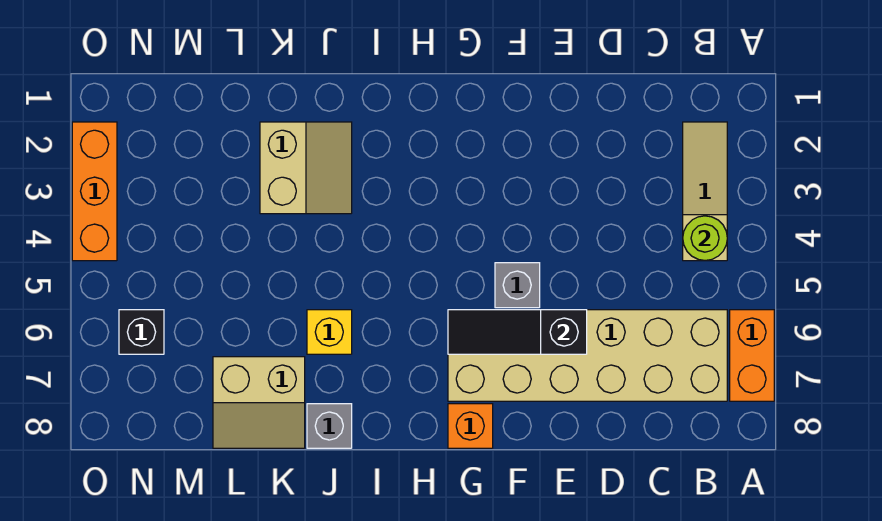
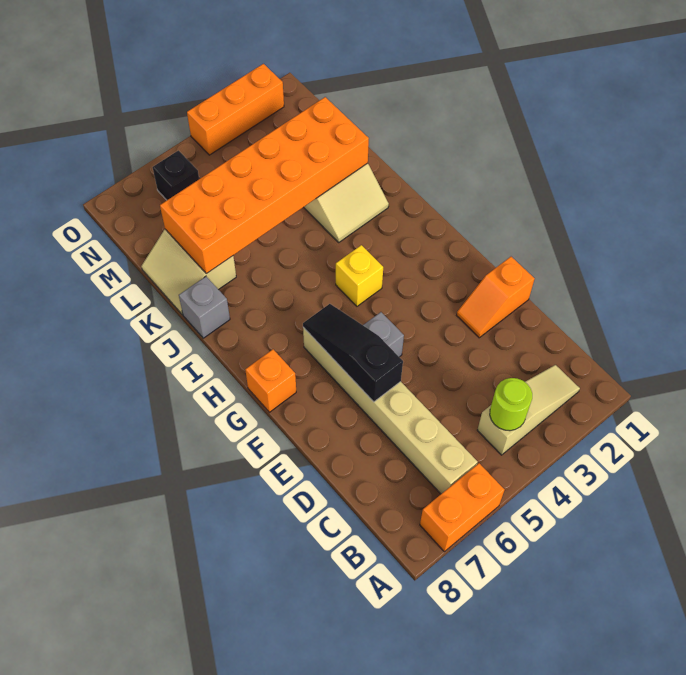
tan brick B6:G7 level 1 -> tan brick B6:G6 level 1
none -> orange slope E1:E2 level 1 top 1
yellow brick J6 level 1 -> yellow brick H4 level 1
none -> orange brick K2:L7 level 2

